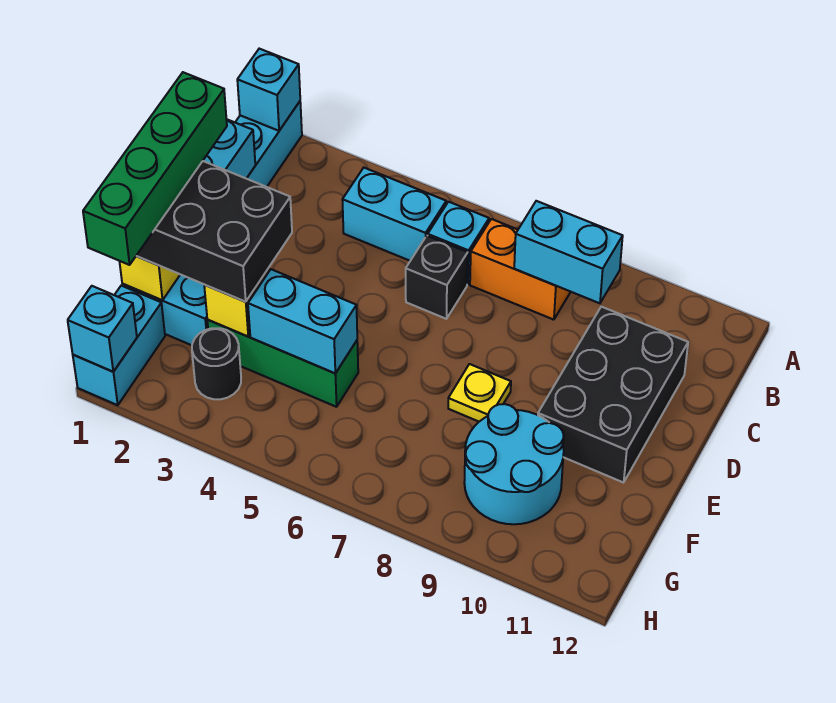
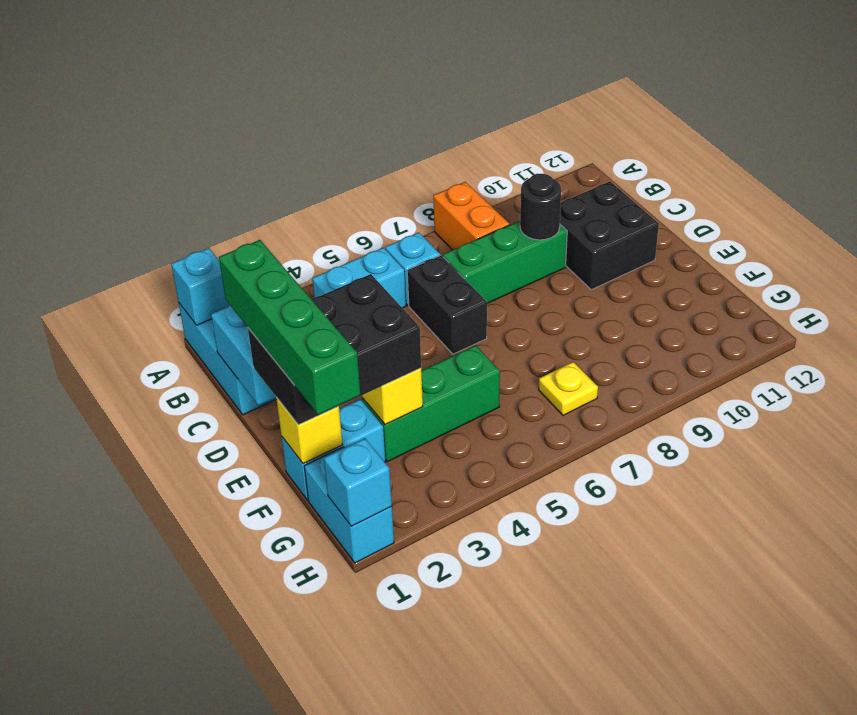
orange brick B7:B8 level 1 -> orange brick A8:B8 level 1
cyan brick B8:B9 level 2 -> none
black brick C6 level 1 -> black brick C6:D6 level 1
none -> green brick C7:C9 level 1
black brick C10:E11 level 1 -> black brick C10:D11 level 1
yellow plate E8 level 1 -> yellow plate G7 level 1
cyan brick F4:F5 level 2 -> none
cyan round brick F9:G10 level 1 -> none
black round brick G3 level 1 -> black round brick C9 level 2

